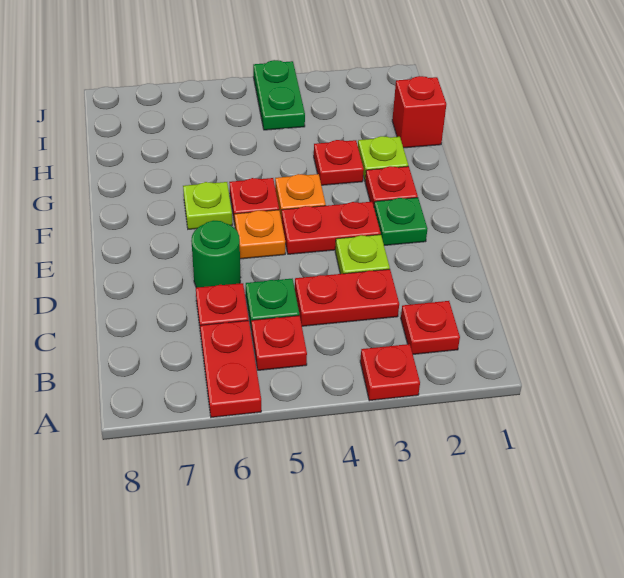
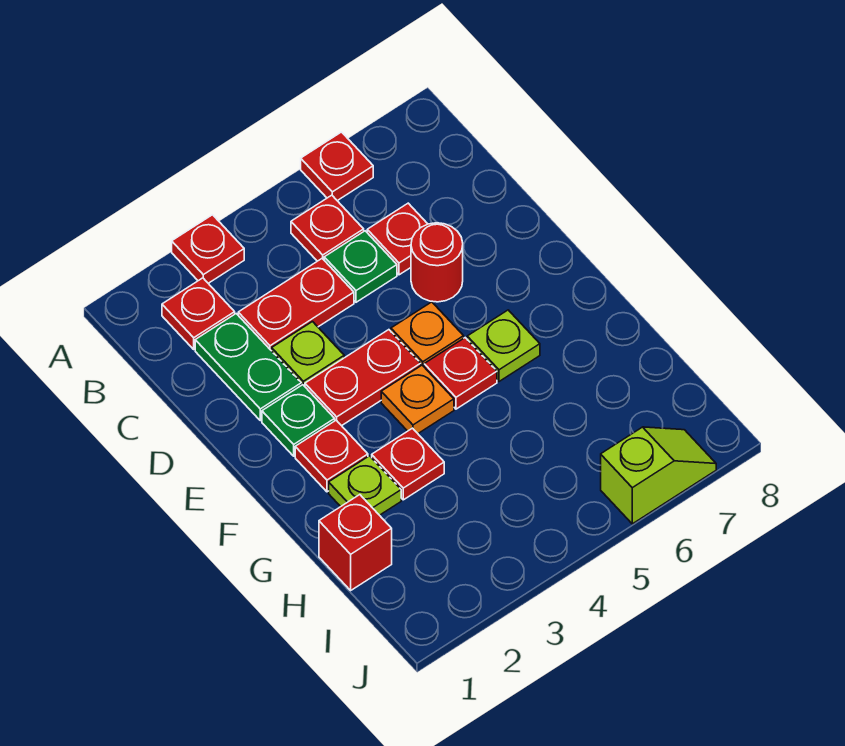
red plate A6:B6 level 1 -> red plate A6 level 1
green round brick D6 level 1 -> red round brick D6 level 1
green plate I4:J4 level 1 -> green plate C2:D2 level 1
none -> lime slope J6:J7 level 1 top 6

